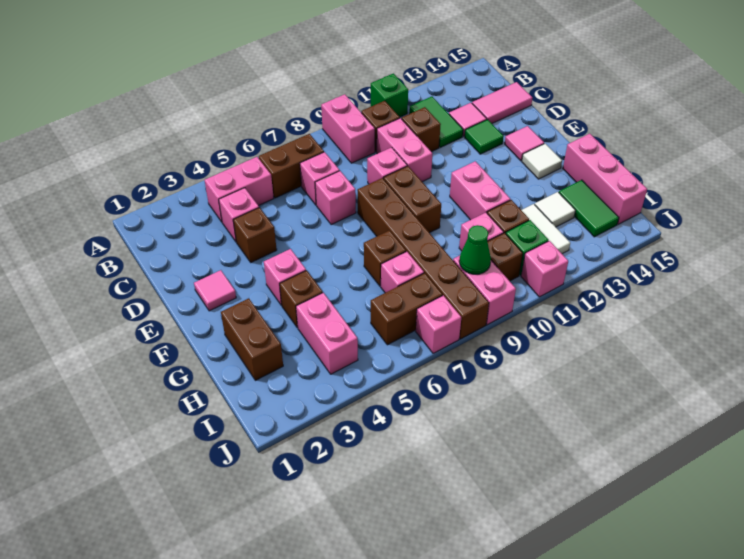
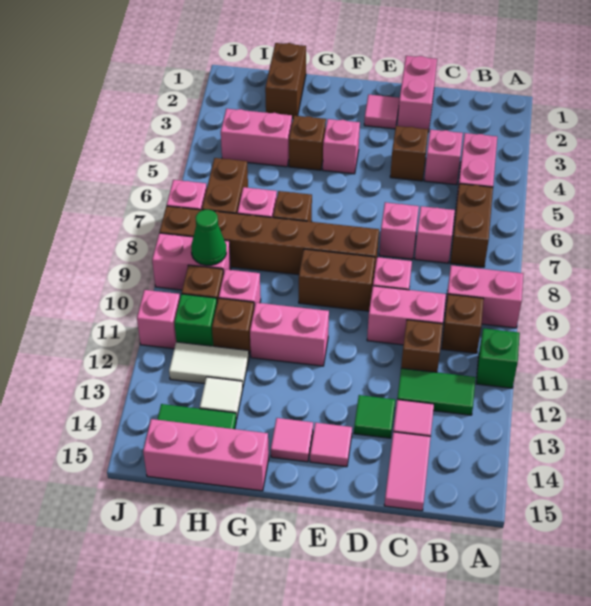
none -> pink brick D1:D2 level 1
white tile F14 level 1 -> pink tile F14 level 1
brown brick G2:H2 level 1 -> brown brick H1:H2 level 1

